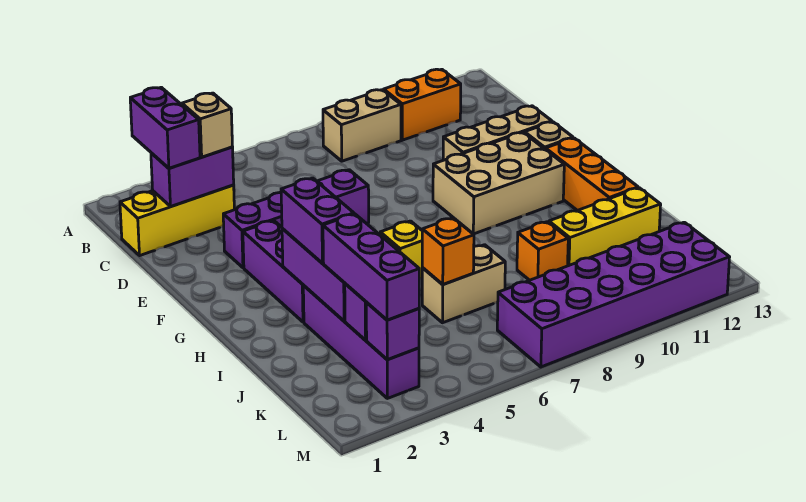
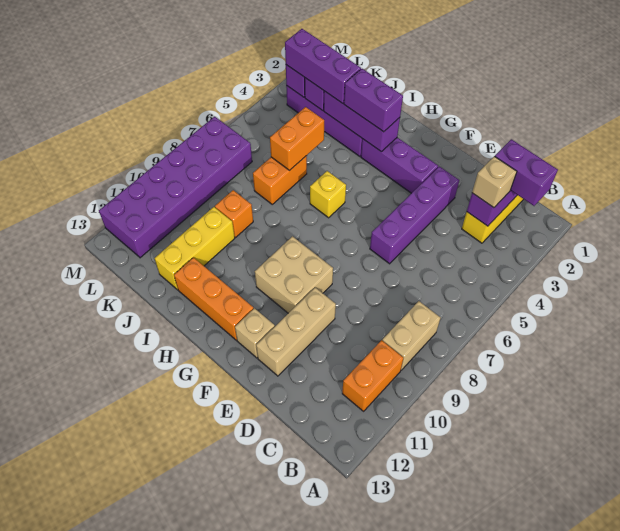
tan brick F9:G11 level 1 -> tan brick F9:G10 level 1
tan brick J6:J7 level 1 -> orange brick J6:J7 level 1
orange brick J6 level 2 -> orange brick J5:J6 level 2

